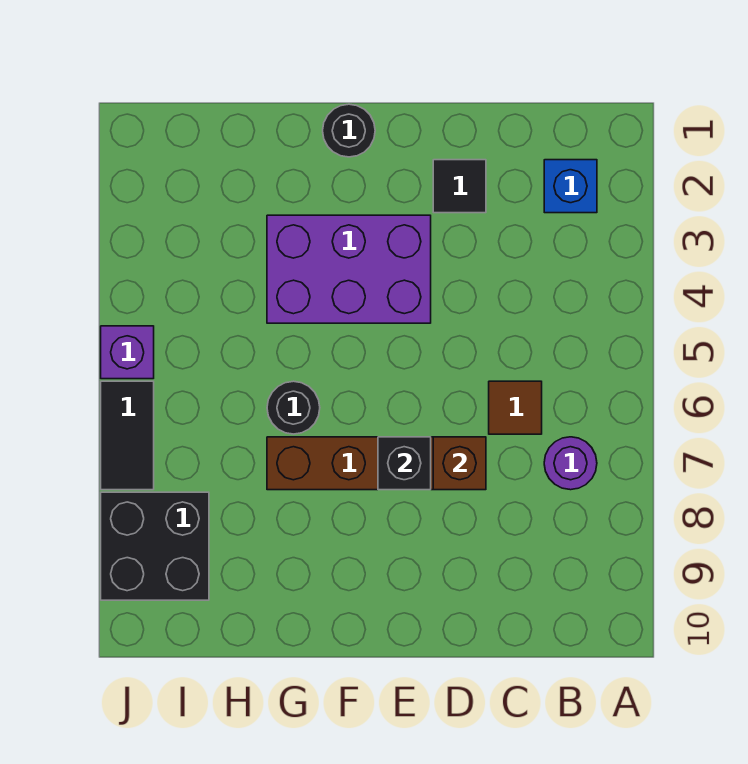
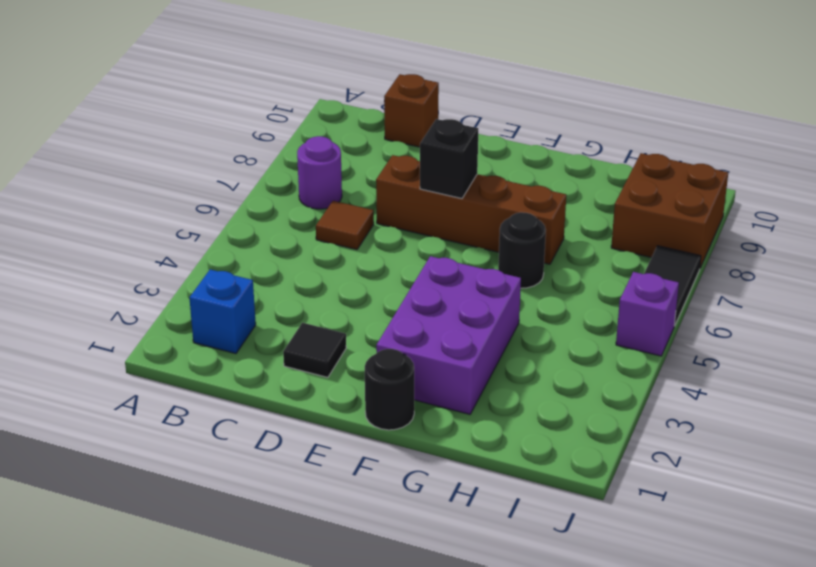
brown brick D7 level 2 -> brown brick C10 level 1
purple brick E3:G4 level 1 -> purple brick F2:G4 level 1
black brick I8:J9 level 1 -> brown brick I8:J9 level 1

